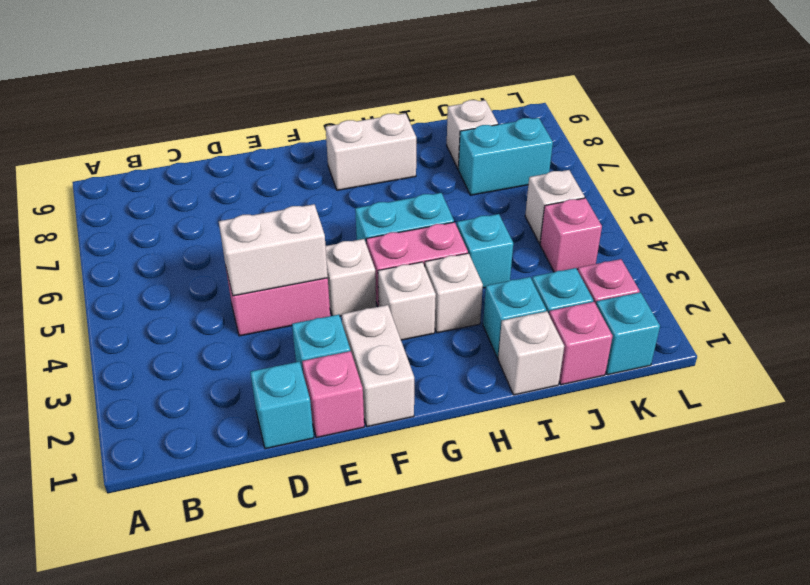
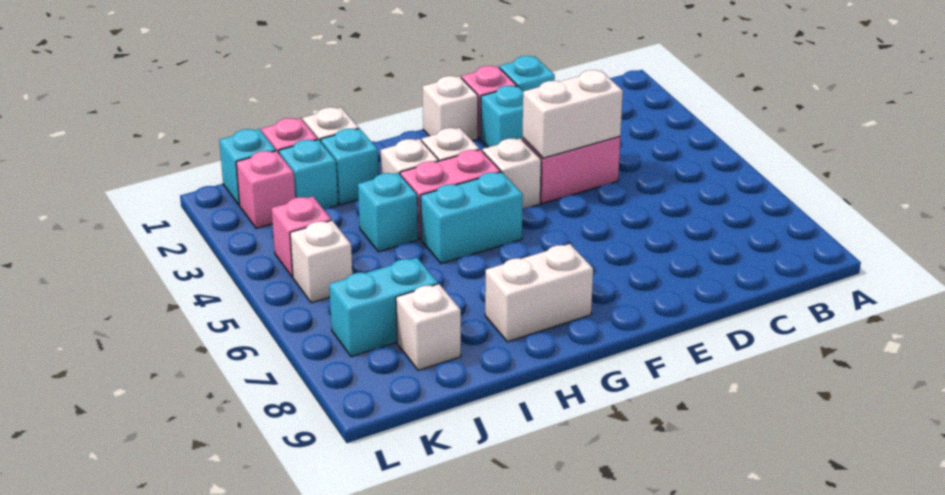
white brick F1:F2 level 1 -> white brick F1 level 1

